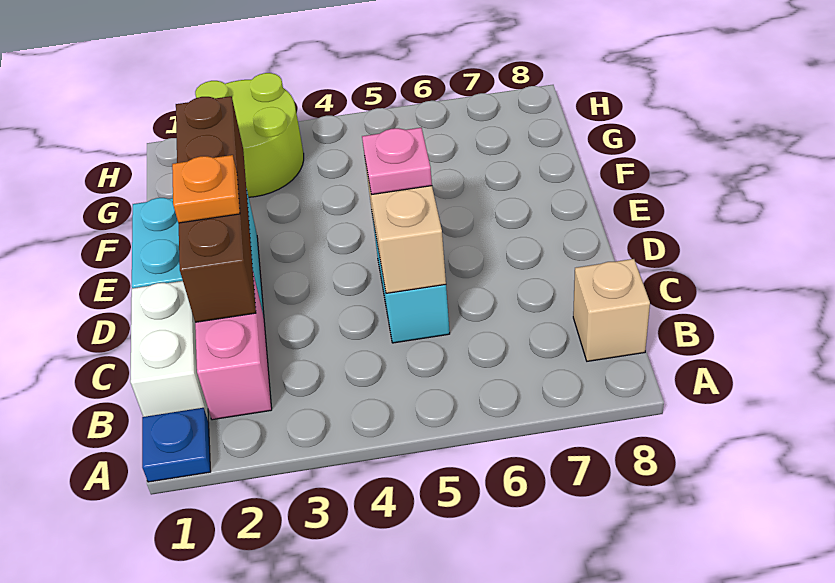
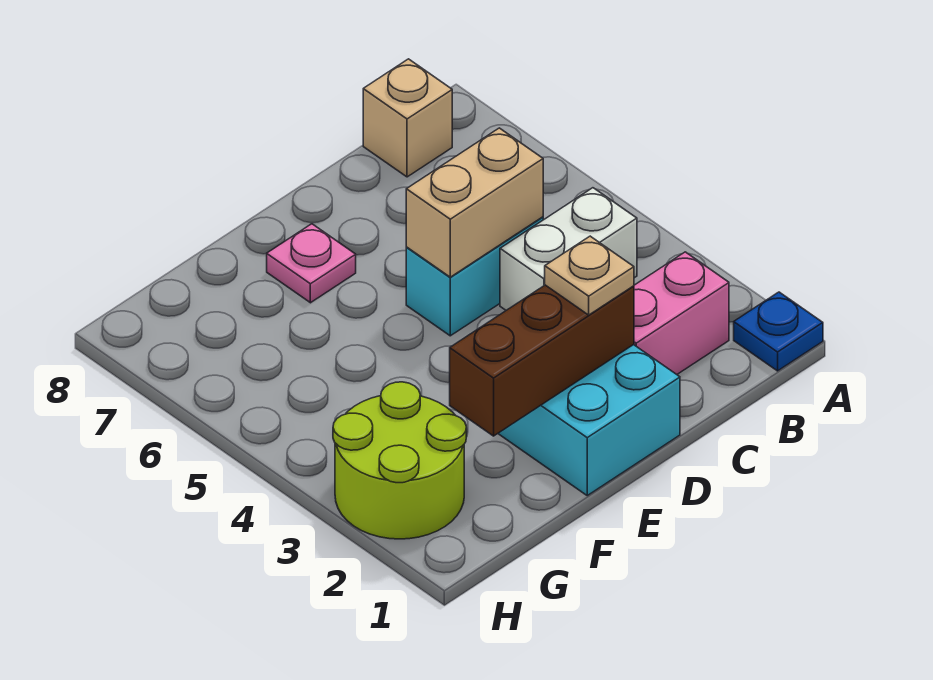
white brick B1:C1 level 1 -> white brick B4:C4 level 1
brown brick C2:F2 level 2 -> brown brick D2:F2 level 2
orange plate D2 level 3 -> tan plate D2 level 3
pink plate D5 level 3 -> pink plate E7 level 1

